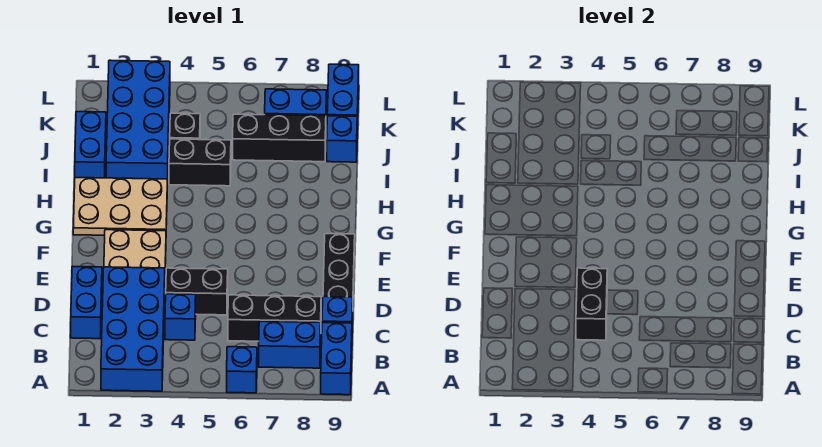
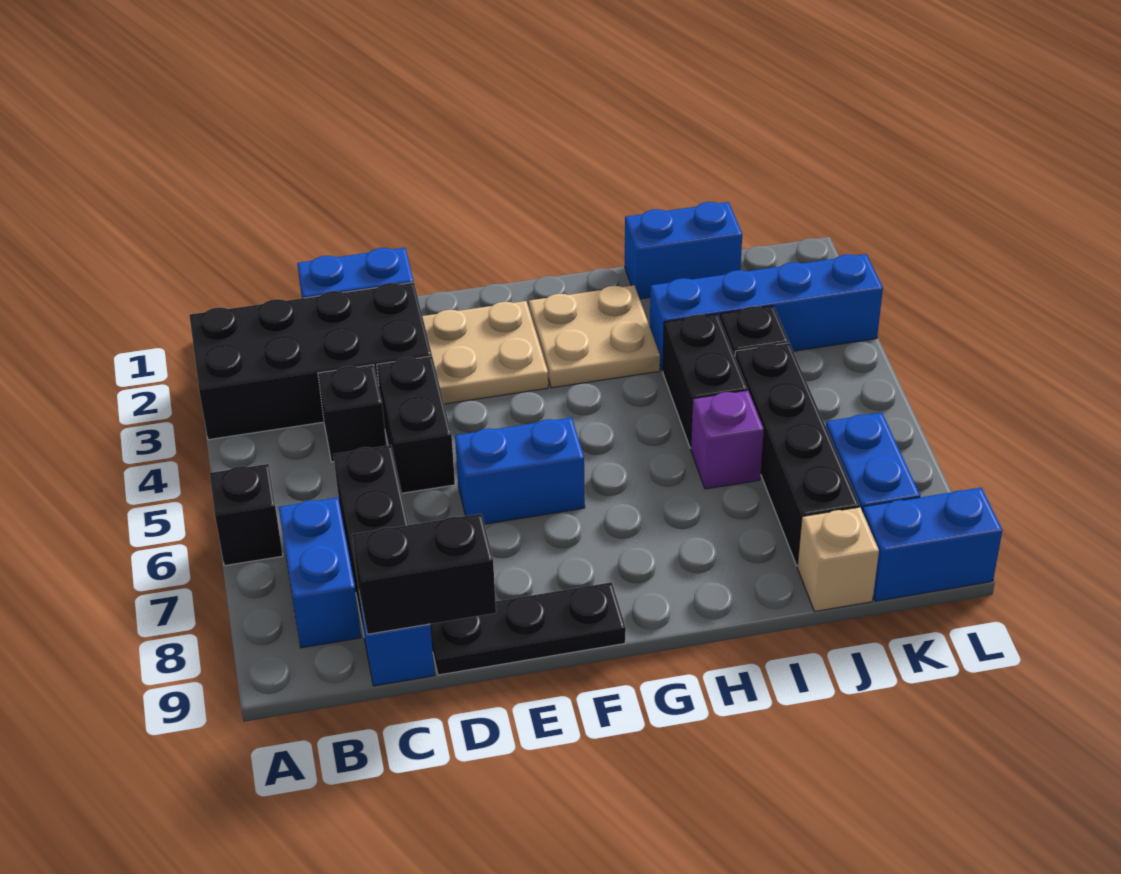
blue brick A2:D3 level 1 -> black brick A2:D3 level 1
blue brick A6 level 1 -> black brick A6 level 1
blue brick A9:B9 level 1 -> blue brick E6:F6 level 1
blue brick C4 level 1 -> black brick C4 level 1
black brick C4:D4 level 2 -> black brick C9:D9 level 2
tan plate G1:H3 level 1 -> tan plate G2:H3 level 1
blue brick I2:L3 level 1 -> blue brick I3:L3 level 1
none -> purple brick I6 level 1
black brick J6:J8 level 1 -> black brick J5:J8 level 1
blue brick J9 level 1 -> tan brick J9 level 1

